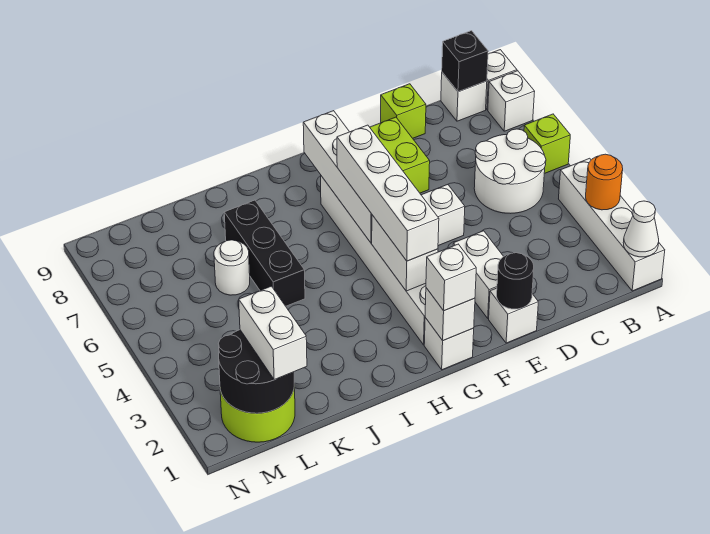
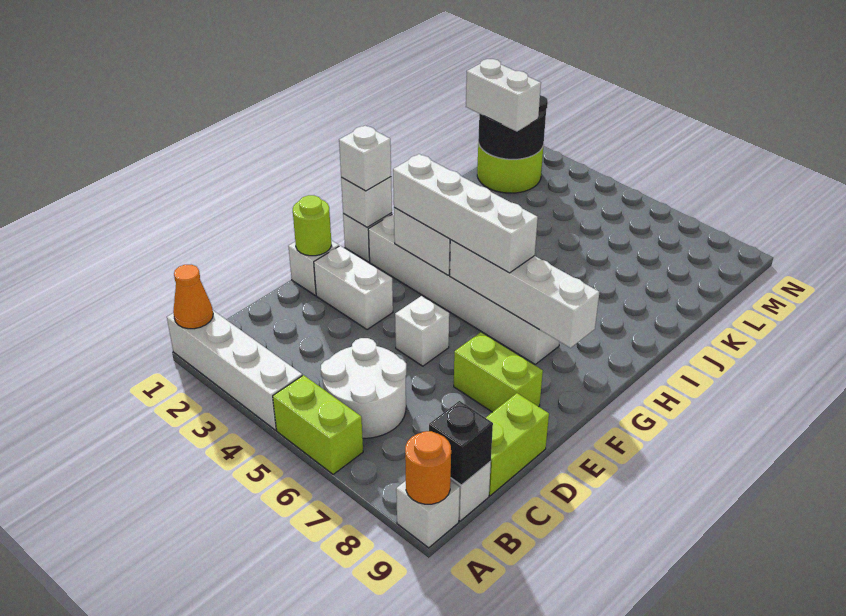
white cone A1 level 2 -> orange cone A1 level 2
orange round brick A3 level 2 -> orange round brick A9 level 2
lime brick A6 level 1 -> lime brick A5:A6 level 1
white brick A8 level 1 -> none
lime brick D9 level 1 -> lime brick C9:D9 level 1
black round brick E1 level 2 -> lime round brick E1 level 2
black brick J5:J7 level 1 -> none
white round brick K6 level 1 -> none

